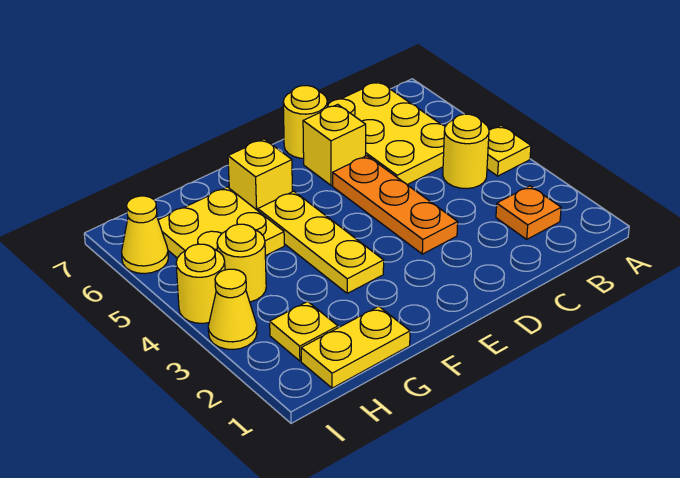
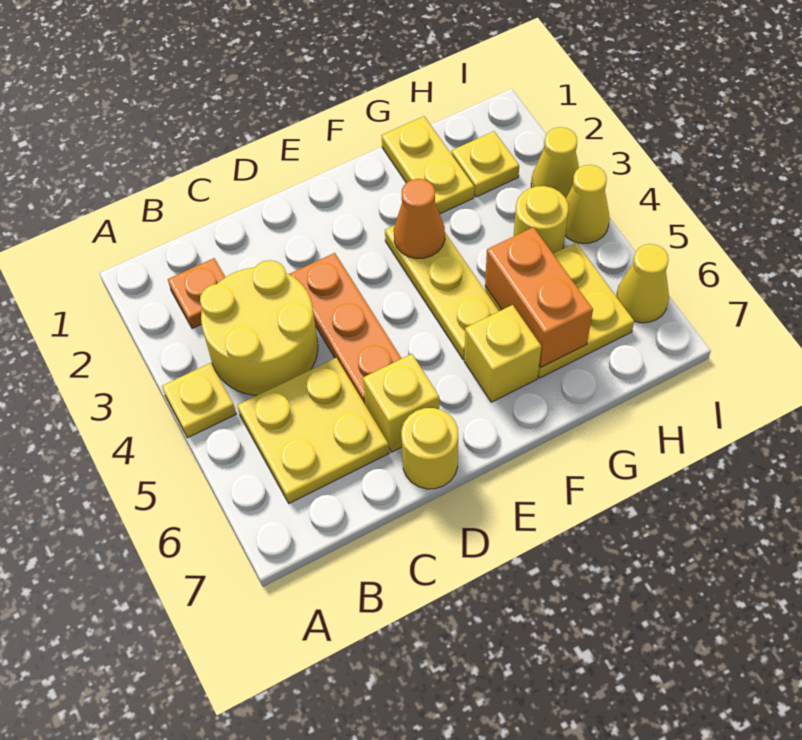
yellow round brick B4 level 1 -> yellow round brick B3:C4 level 1
yellow plate B5:C7 level 1 -> yellow plate B5:C6 level 1
none -> orange cone F3 level 2
yellow plate G1:H1 level 1 -> yellow plate G1:G2 level 1
none -> orange brick G5:G6 level 2
yellow round brick I4 level 1 -> yellow cone I4 level 1

